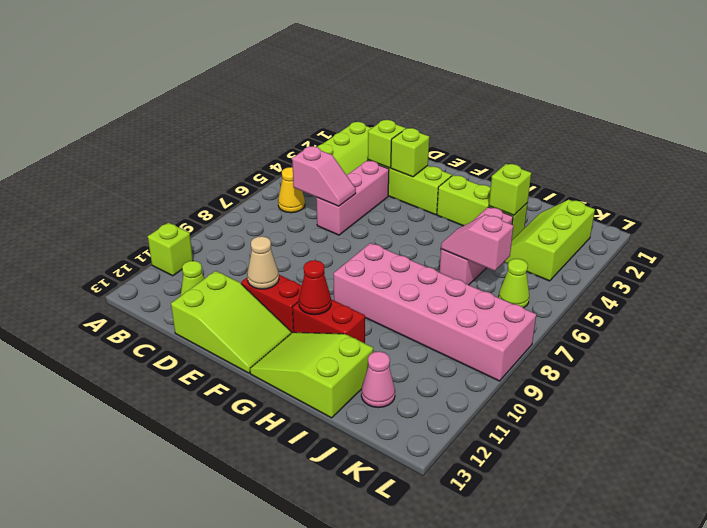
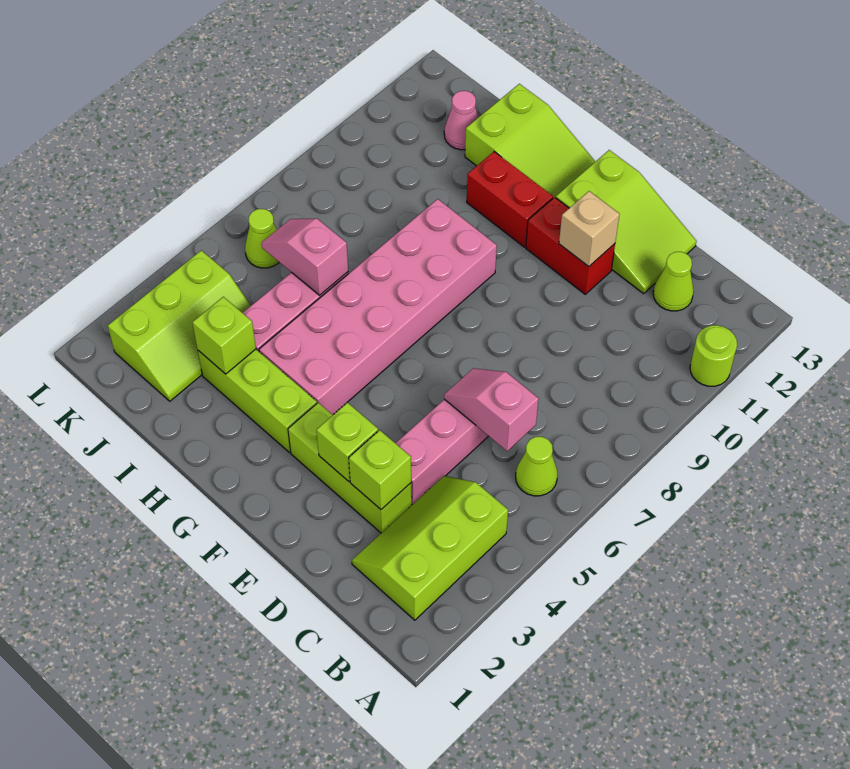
lime brick A11 level 1 -> lime round brick A11 level 1
yellow cone B6 level 1 -> lime cone B6 level 1
lime slope D12:F13 level 1 top D -> lime slope D12:F13 level 1 top F
tan cone E11 level 2 -> tan brick E11 level 2
pink brick G8:L9 level 1 -> pink brick G4:H9 level 1
red cone G11 level 2 -> none
pink slope I6:J6 level 2 top J -> pink slope I6:J6 level 2 top I

